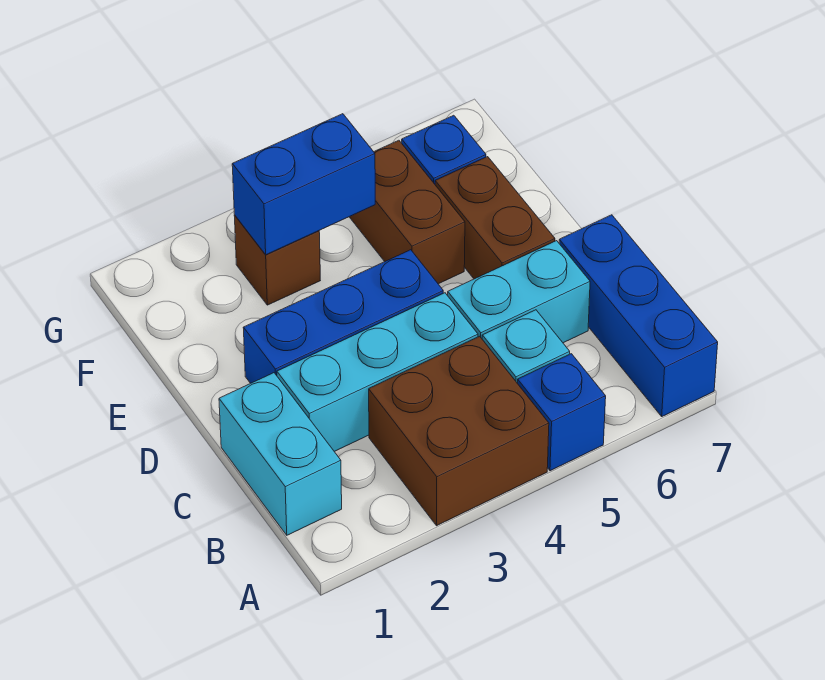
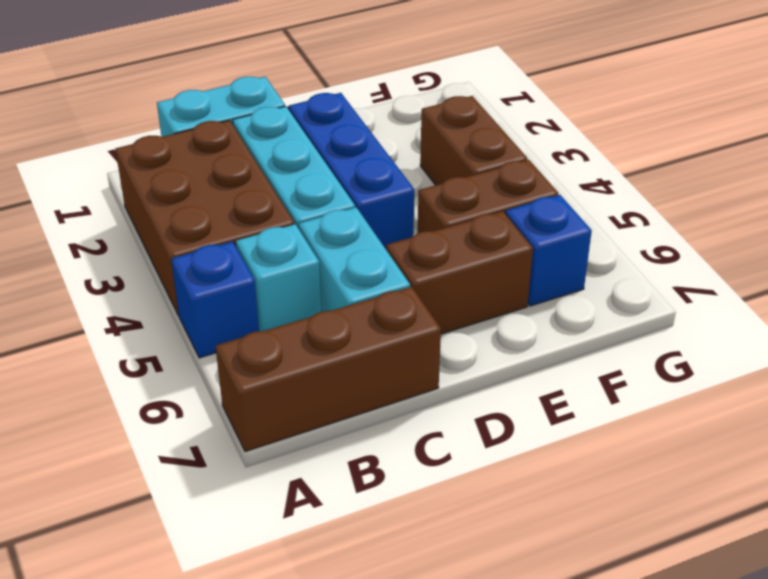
brown brick A3:B4 level 1 -> brown brick A2:B4 level 1
blue brick A7:C7 level 1 -> brown brick A7:C7 level 1
brown brick F3 level 1 -> brown brick F3:F4 level 1
blue brick F3:F4 level 2 -> none

